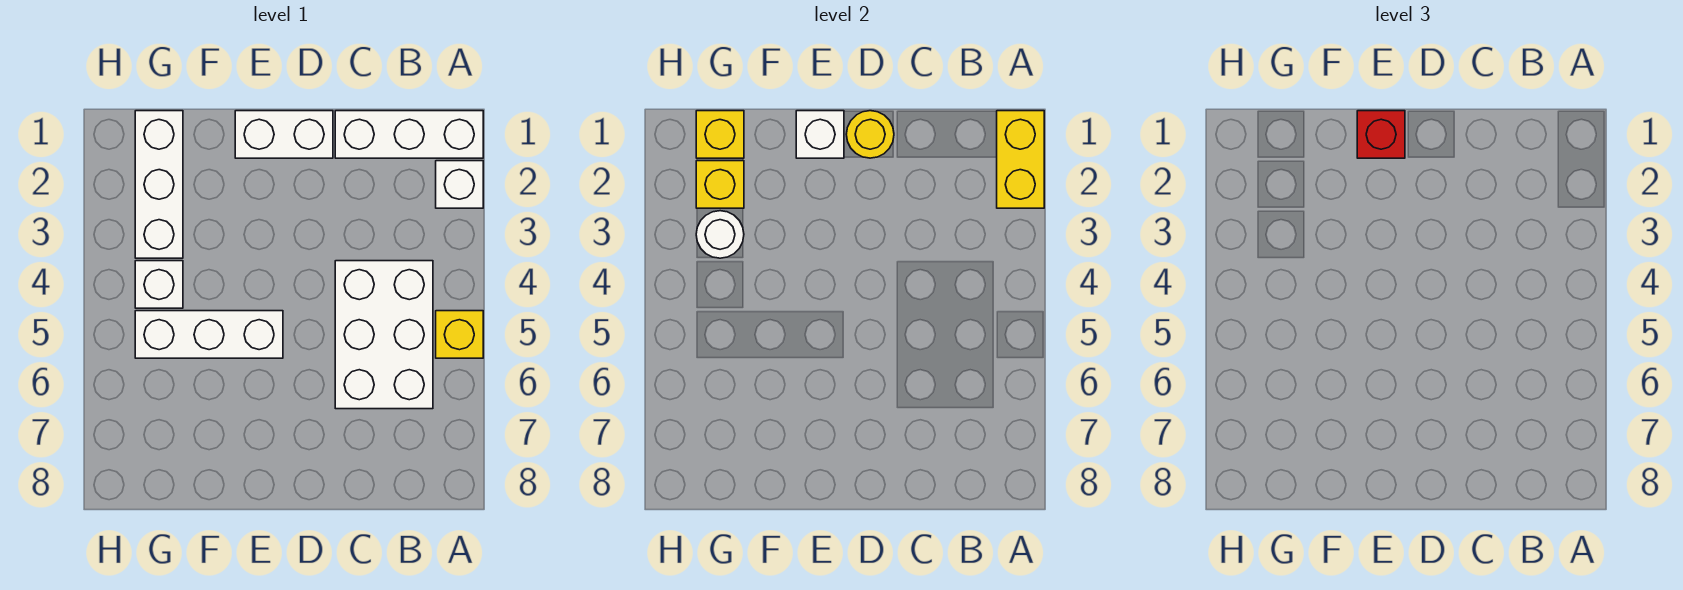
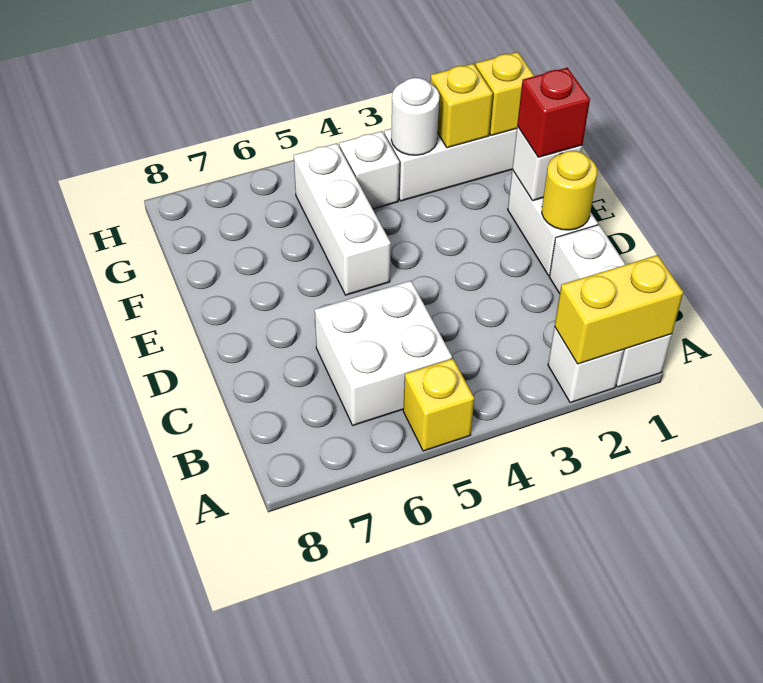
white brick B4:C6 level 1 -> white brick B5:C6 level 1

